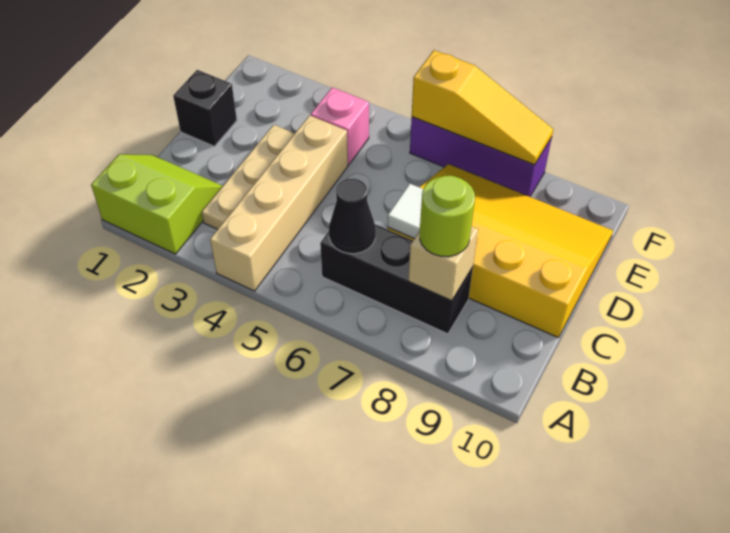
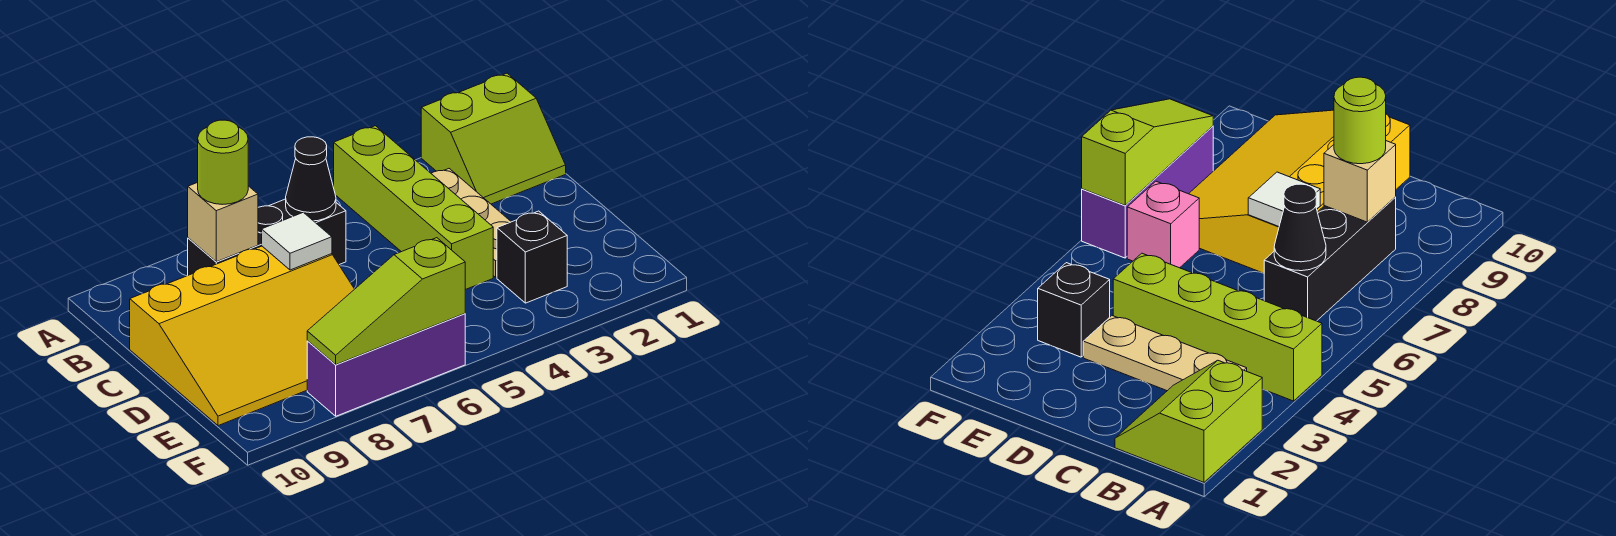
tan brick A4:D4 level 1 -> lime brick A4:D4 level 1
black brick D1 level 1 -> black brick E3 level 1
pink brick E4 level 1 -> pink brick E6 level 1
yellow slope F6:F8 level 2 top 6 -> lime slope F6:F8 level 2 top 6

